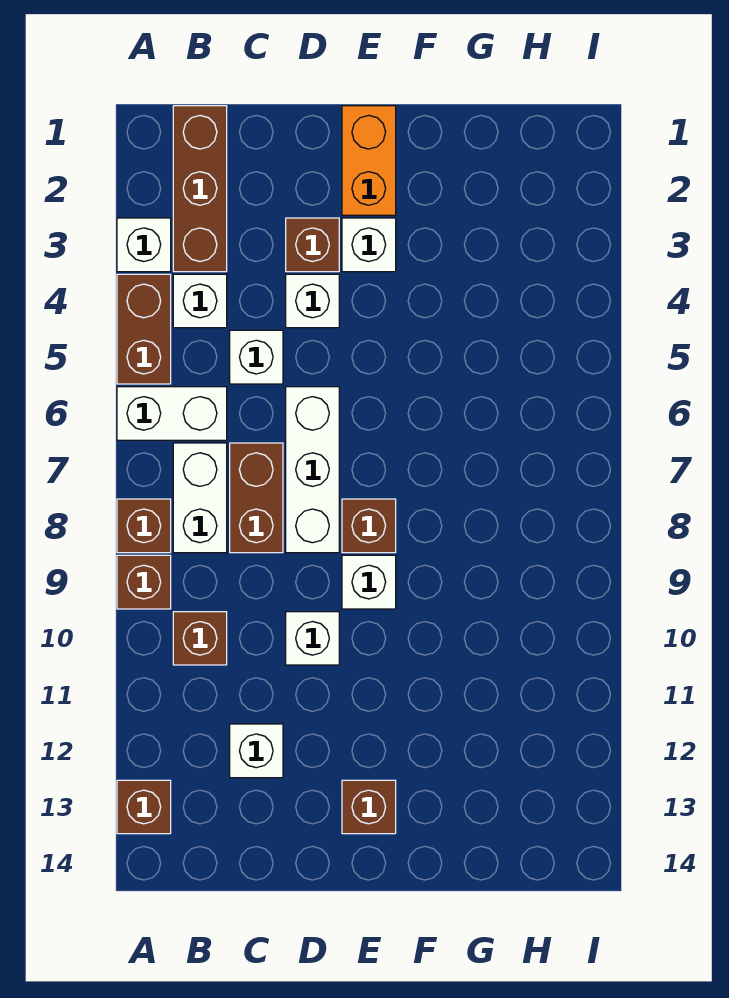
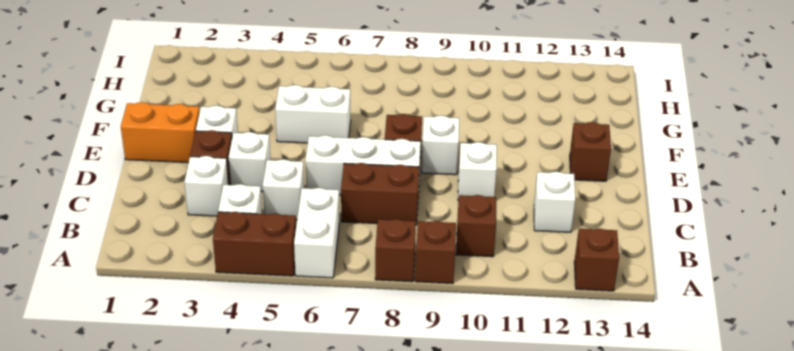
white brick A3 level 1 -> white brick C3 level 1
brown brick B1:B3 level 1 -> none
white brick B7:B8 level 1 -> white brick F5:F6 level 1

